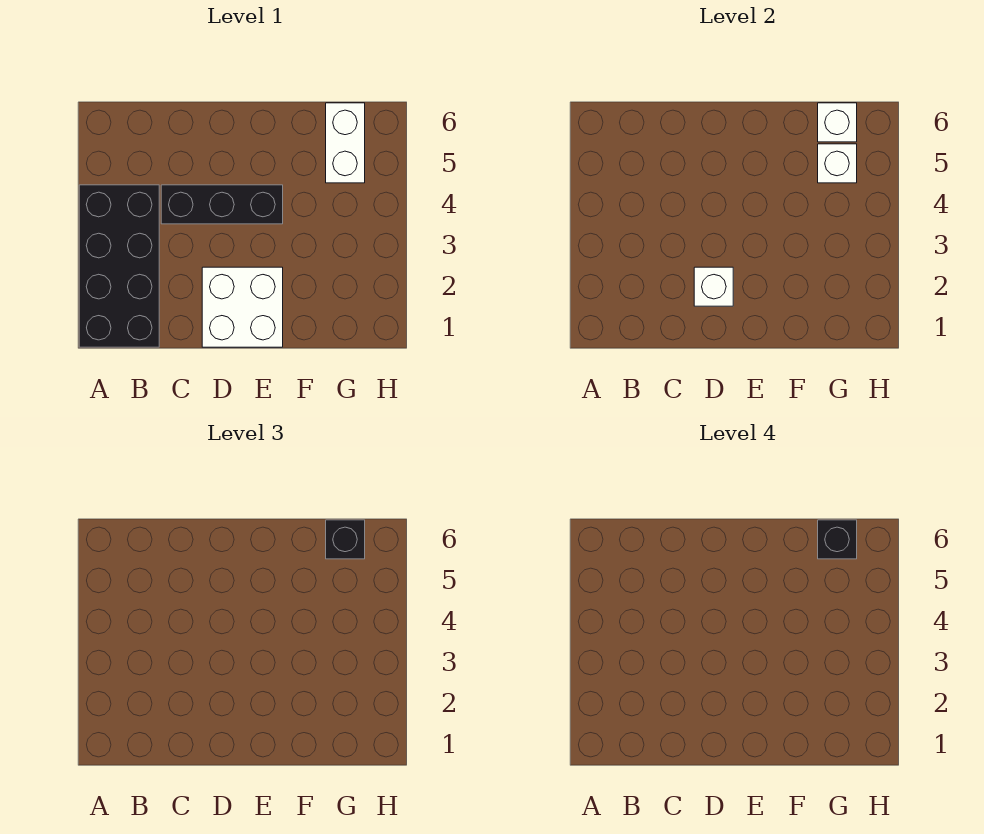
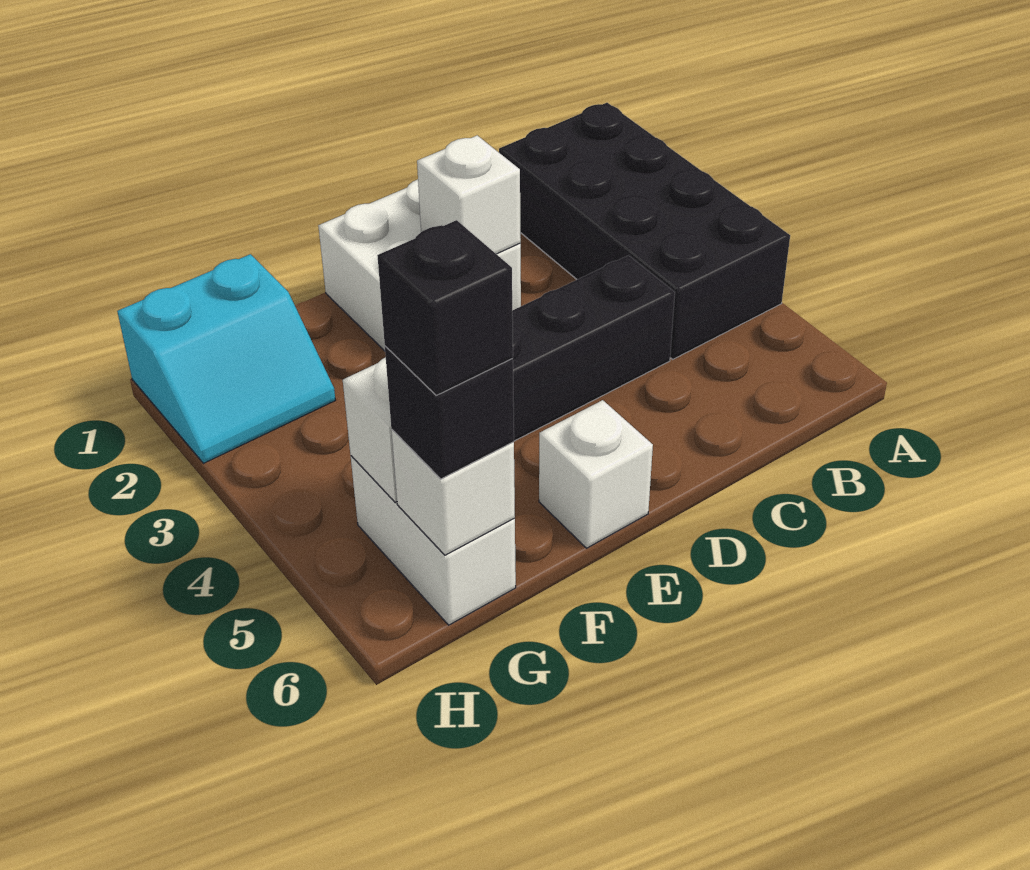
none -> white brick E6 level 1
none -> cyan slope G1:H2 level 1 top 1

